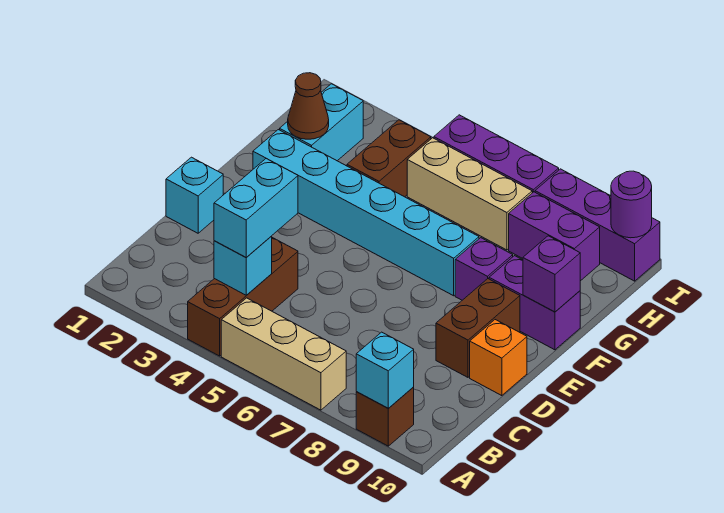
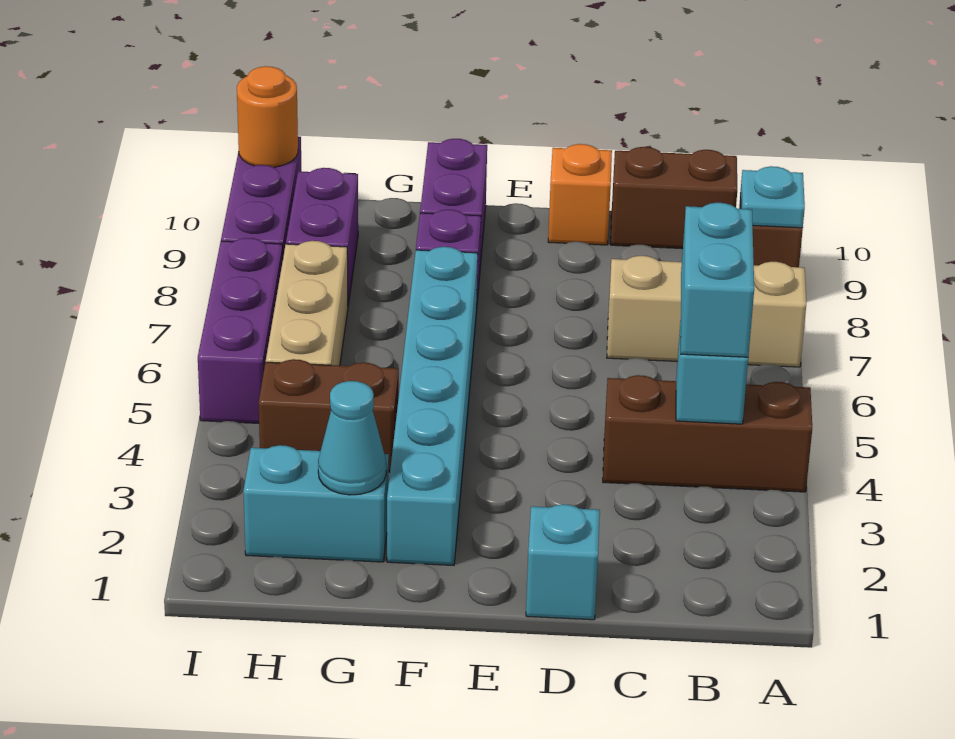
tan brick A5:A7 level 1 -> tan brick A7:C7 level 1
cyan brick A9 level 2 -> cyan plate A9 level 2
cyan brick B4:C4 level 3 -> cyan brick B4:B5 level 3
brown brick D9:E9 level 1 -> brown brick B10:C10 level 1
purple brick F10 level 2 -> none
brown cone G2 level 2 -> cyan cone G2 level 2
purple round brick I10 level 2 -> orange round brick I10 level 2

